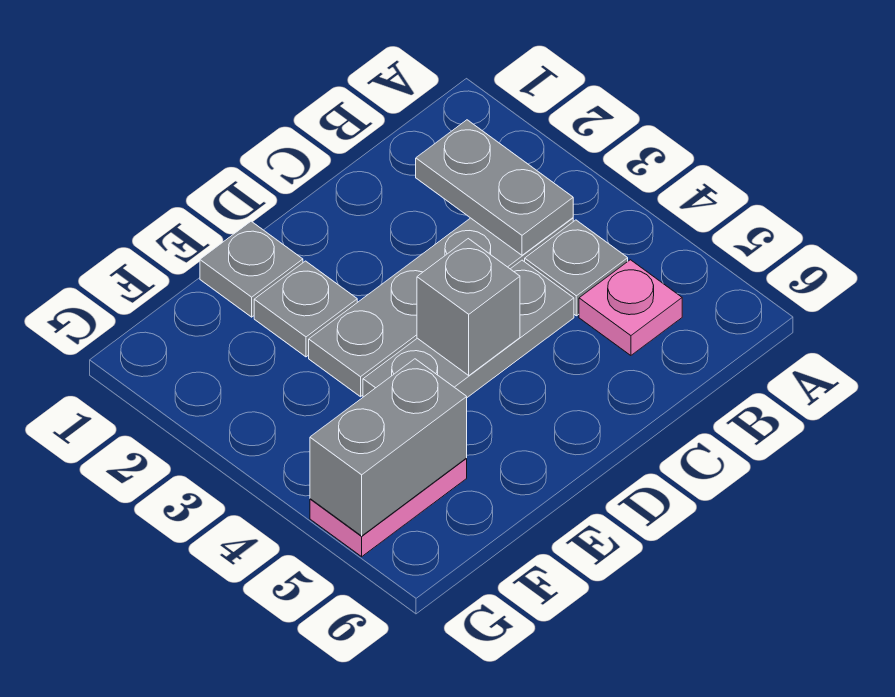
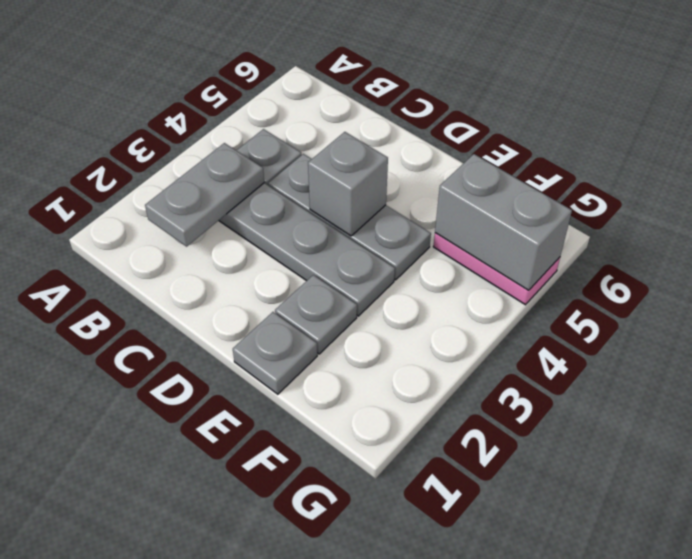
pink plate B5 level 1 -> none

